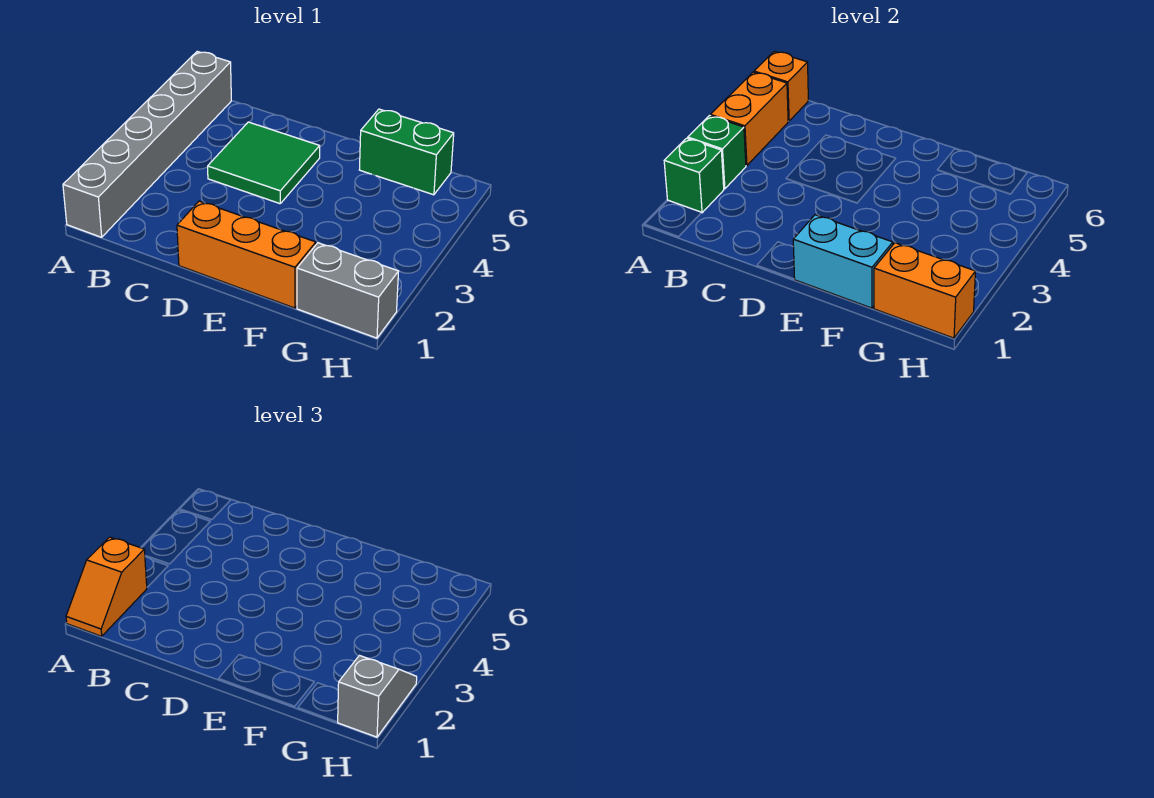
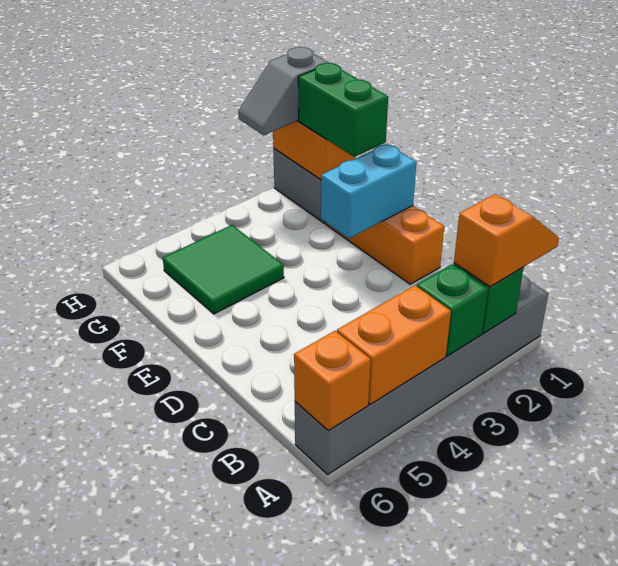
green tile C4:D5 level 1 -> green tile F4:G5 level 1
cyan brick E1:F1 level 2 -> cyan brick E1:E2 level 2
green brick F6:G6 level 1 -> green brick F1:G1 level 3

